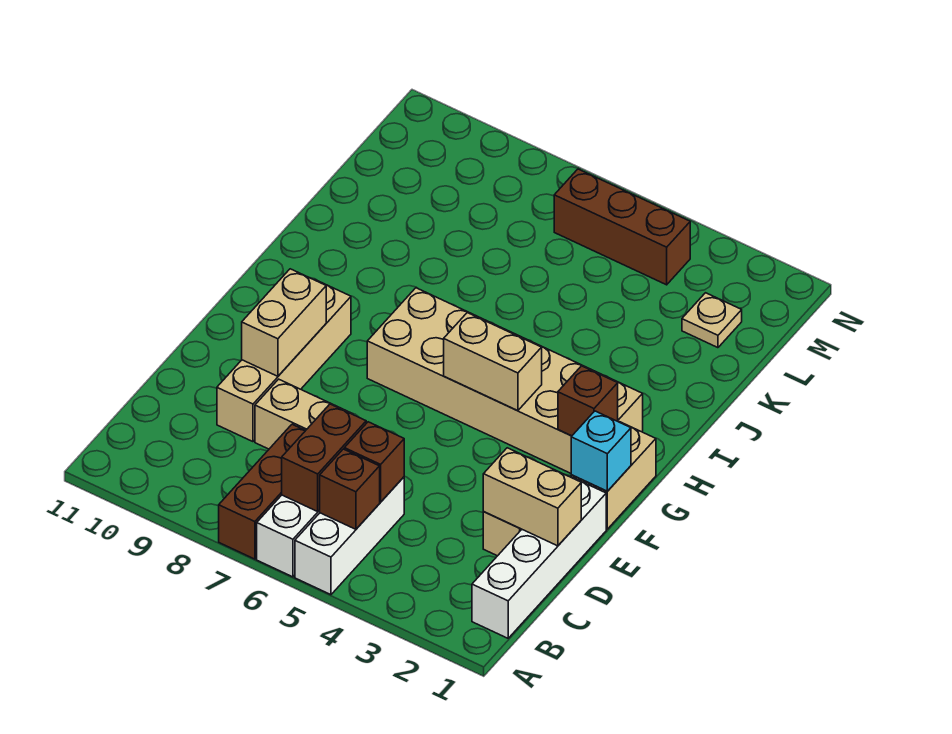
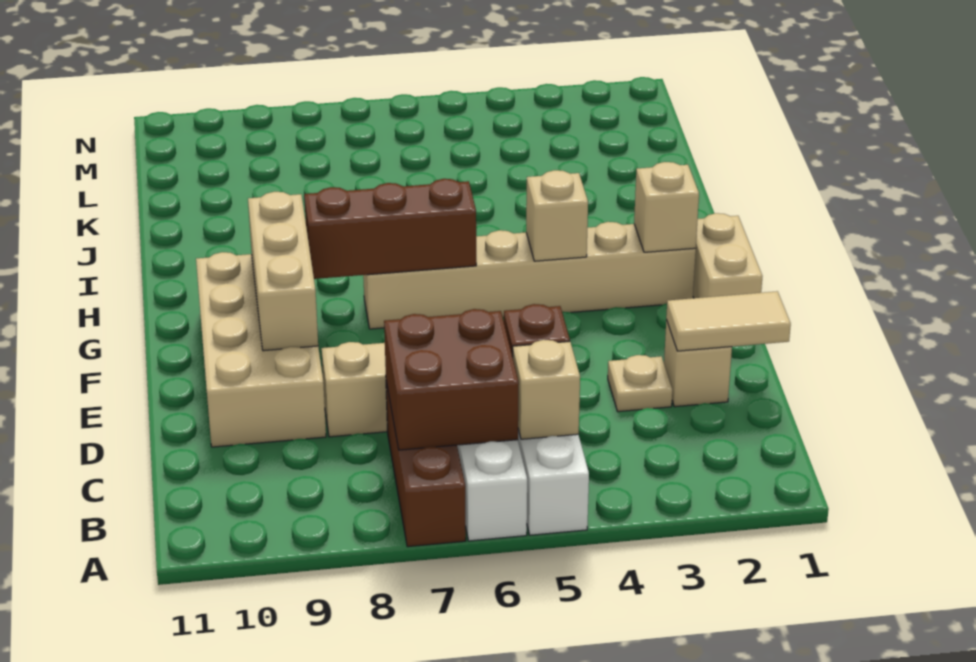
white brick B1:E1 level 1 -> none
brown brick B5 level 2 -> tan brick B5 level 2
brown brick B6:C6 level 2 -> brown brick B6:C7 level 2
tan brick D1:D2 level 2 -> tan tile D1:D2 level 2
tan brick D9:G9 level 1 -> tan brick D9:G10 level 1
tan brick E9:F9 level 2 -> tan brick E9:G9 level 2
cyan brick F1 level 2 -> none
tan brick G2:H7 level 1 -> tan brick G2:G7 level 1
brown brick G2 level 2 -> tan brick G2 level 2
tan brick G4:G5 level 2 -> tan brick G4 level 2
tan plate L2 level 1 -> tan plate D3 level 1
brown brick M4:M6 level 1 -> brown brick G6:G8 level 2

